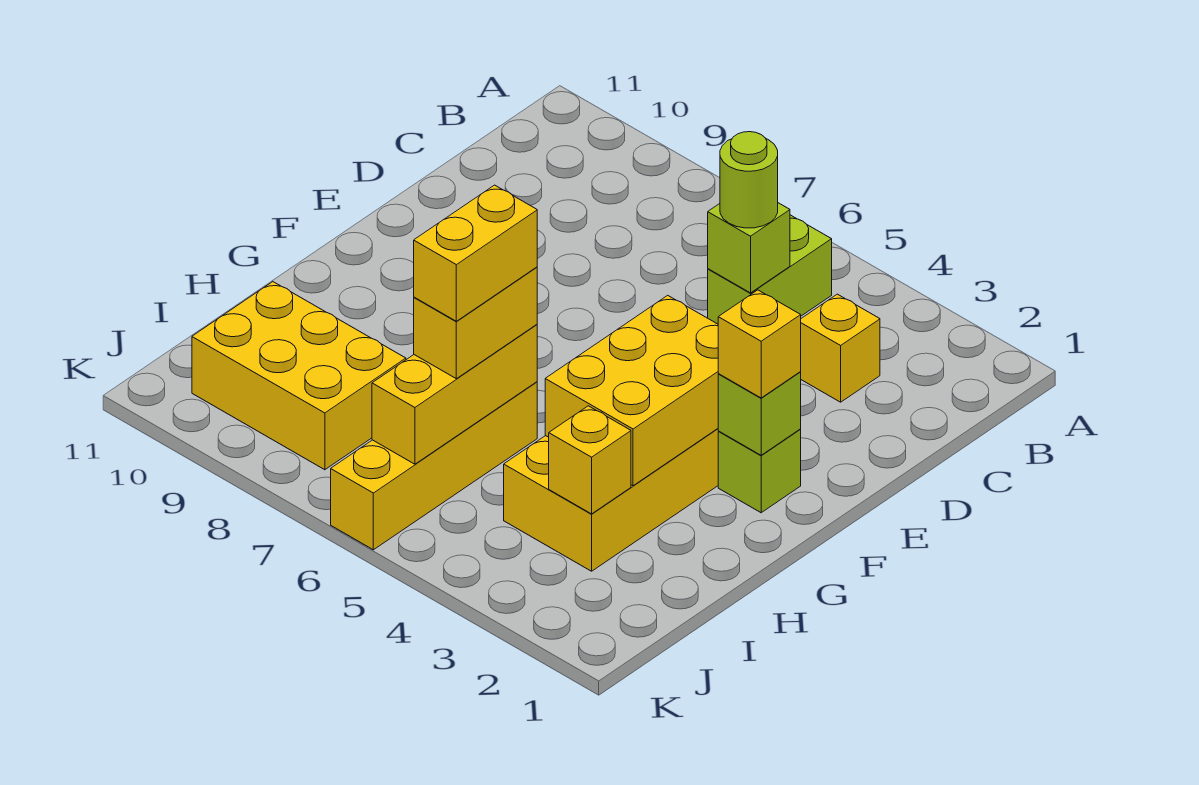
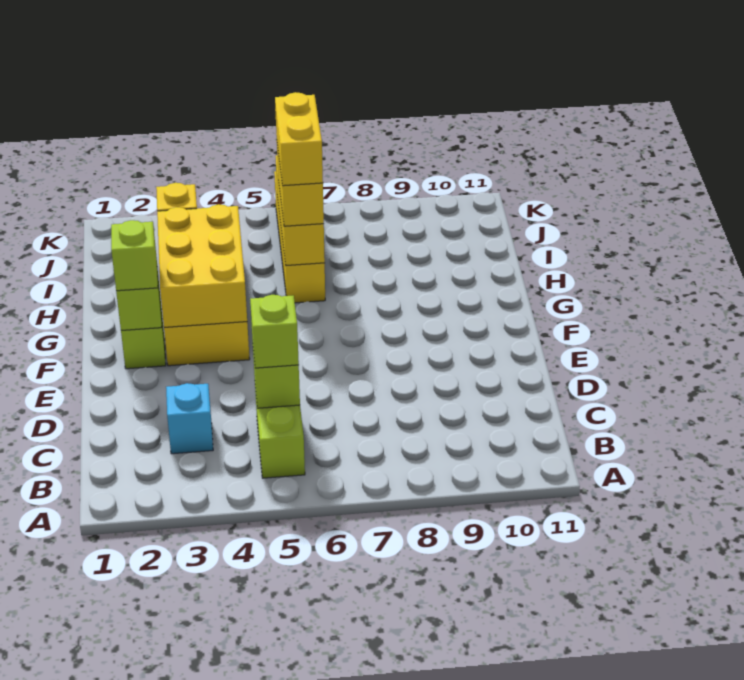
yellow brick C3 level 1 -> cyan brick C3 level 1
lime round brick C5 level 3 -> lime brick C5 level 3
yellow brick F2 level 3 -> lime brick F2 level 3
yellow brick I8:J10 level 1 -> none

